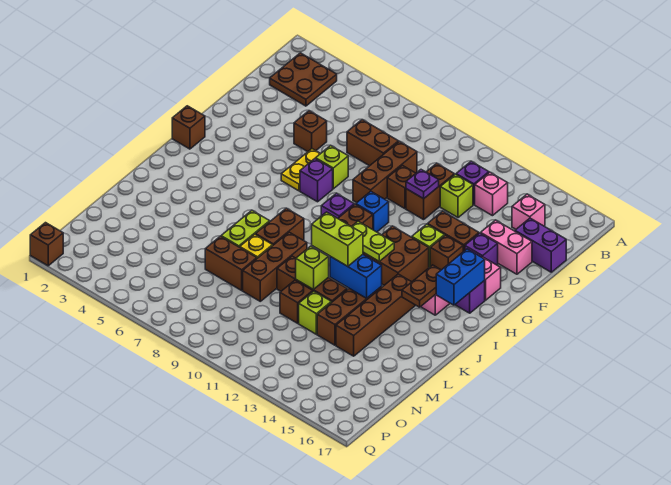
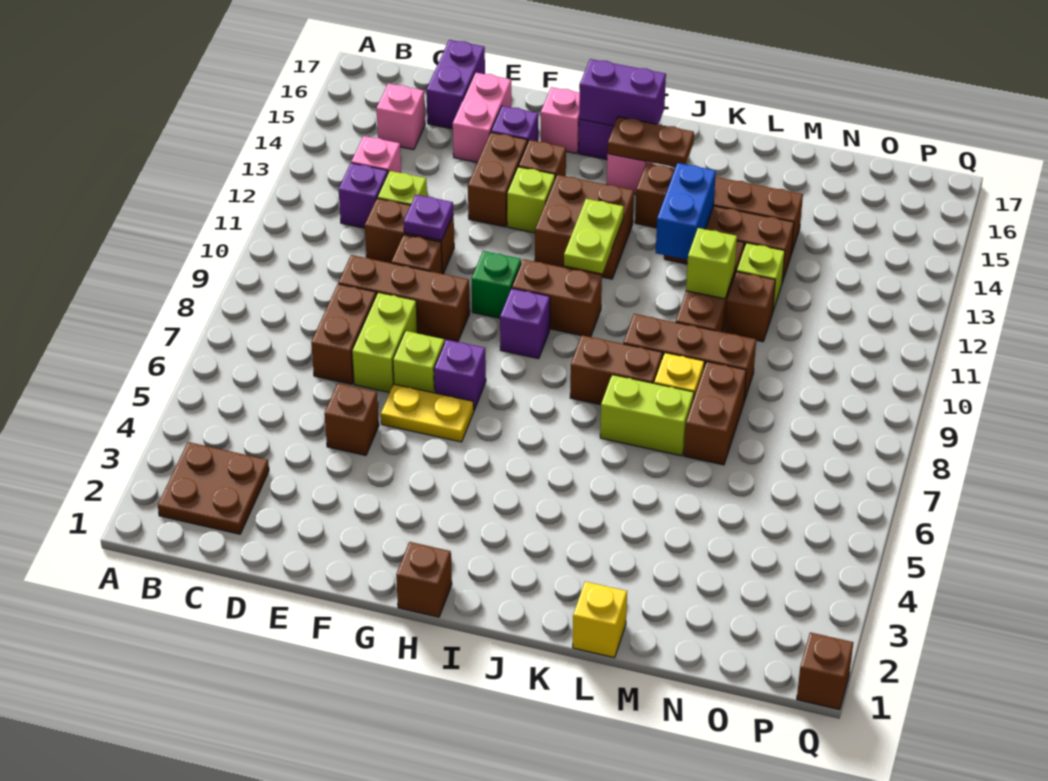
blue brick G10 level 1 -> green brick G10 level 1
blue brick H16:I16 level 2 -> purple brick H16:I16 level 2
lime brick K11:K12 level 3 -> lime brick E7:E8 level 1
none -> yellow brick L1 level 1

